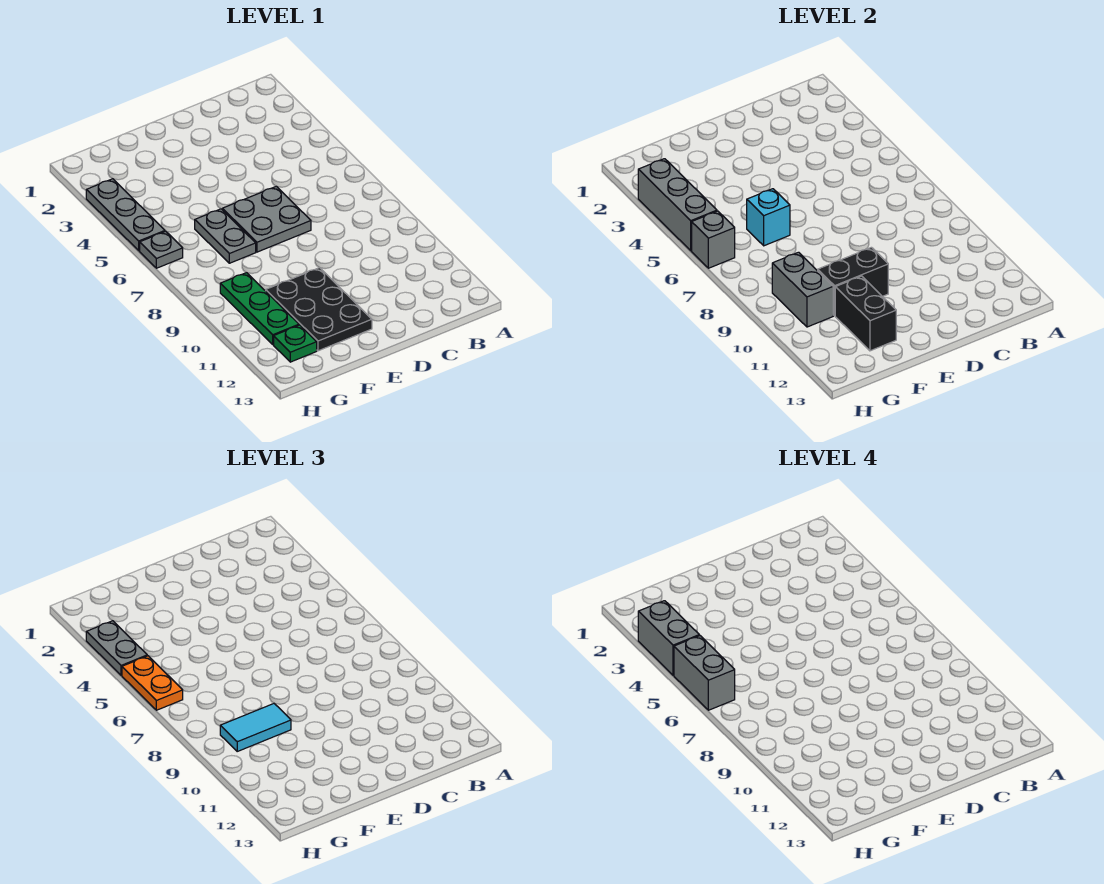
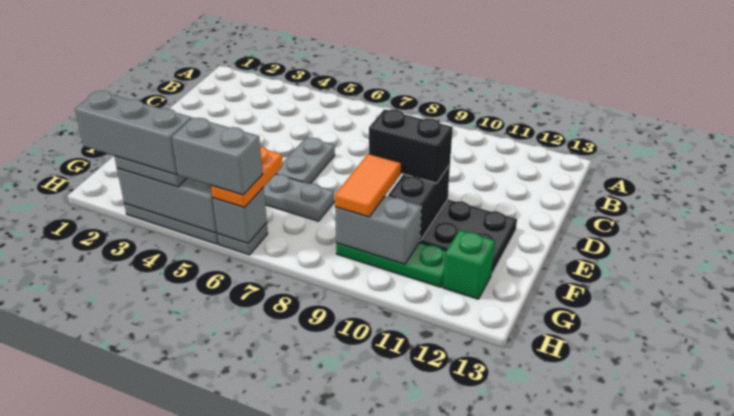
grey plate D6:E7 level 1 -> grey plate D6:E6 level 1
cyan brick F6 level 2 -> none
cyan tile F9:G9 level 3 -> orange tile F9:G9 level 3
black brick F11:F12 level 2 -> black brick E9:E10 level 3
green plate G12 level 1 -> green brick G12 level 1
grey brick H3:H4 level 4 -> grey brick H2:H4 level 4
orange plate H5:H6 level 3 -> orange plate G6:H6 level 3

